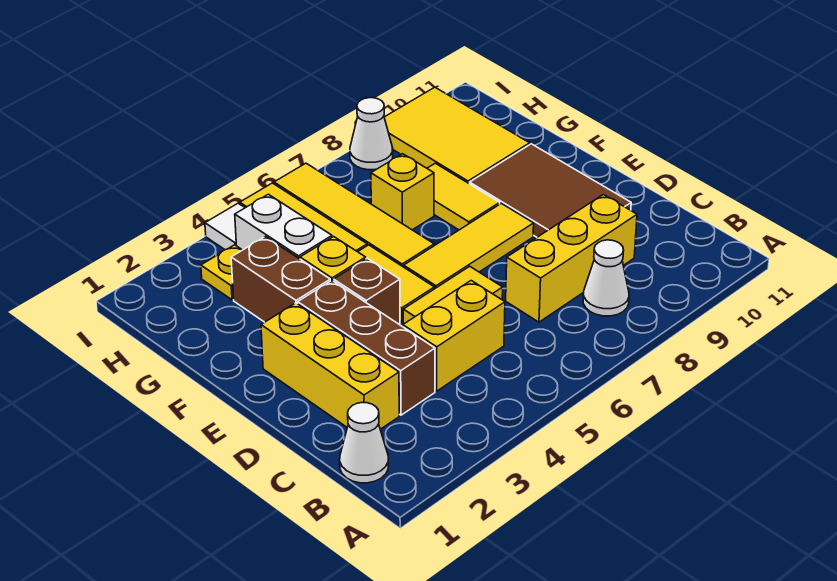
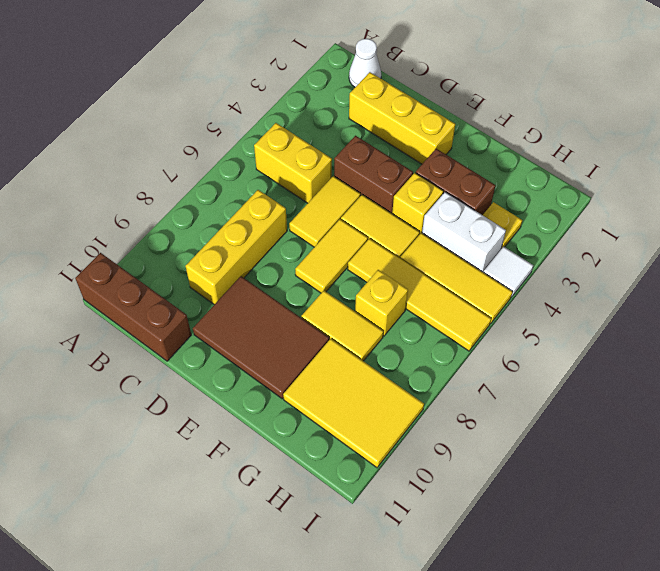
white cone B8 level 1 -> none
brown brick C3:E3 level 1 -> brown brick A11:C11 level 1
yellow brick C4:C5 level 1 -> yellow brick B5:C5 level 1
brown brick E4 level 1 -> brown brick D4:E4 level 1
yellow tile E6:E8 level 1 -> yellow tile E6:E7 level 1
white cone I8 level 1 -> none

